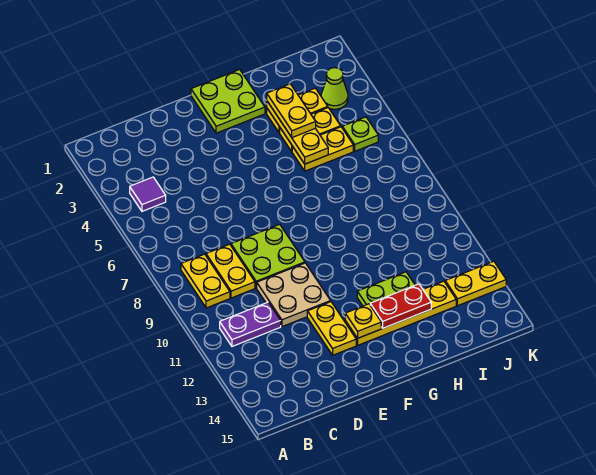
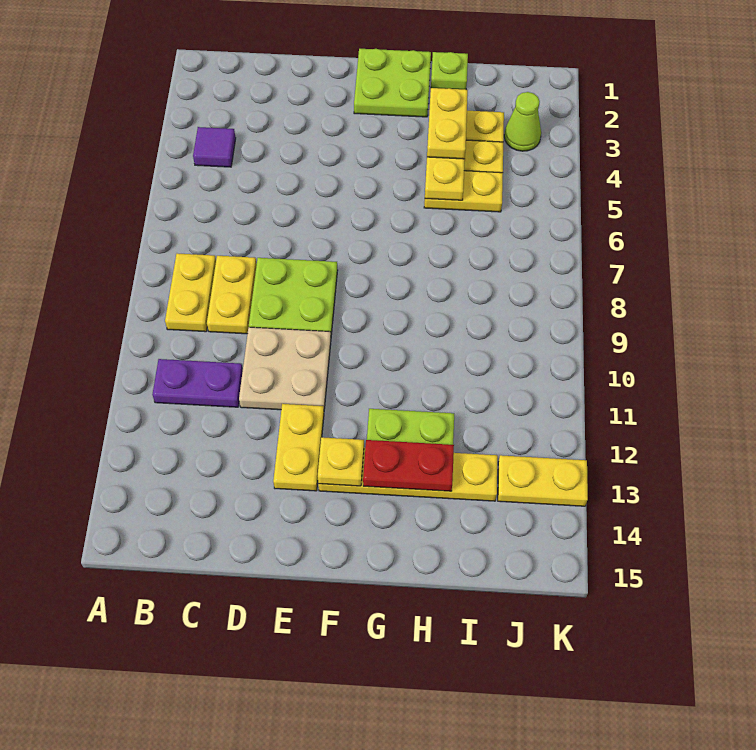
lime plate J5 level 1 -> lime plate H1 level 1

